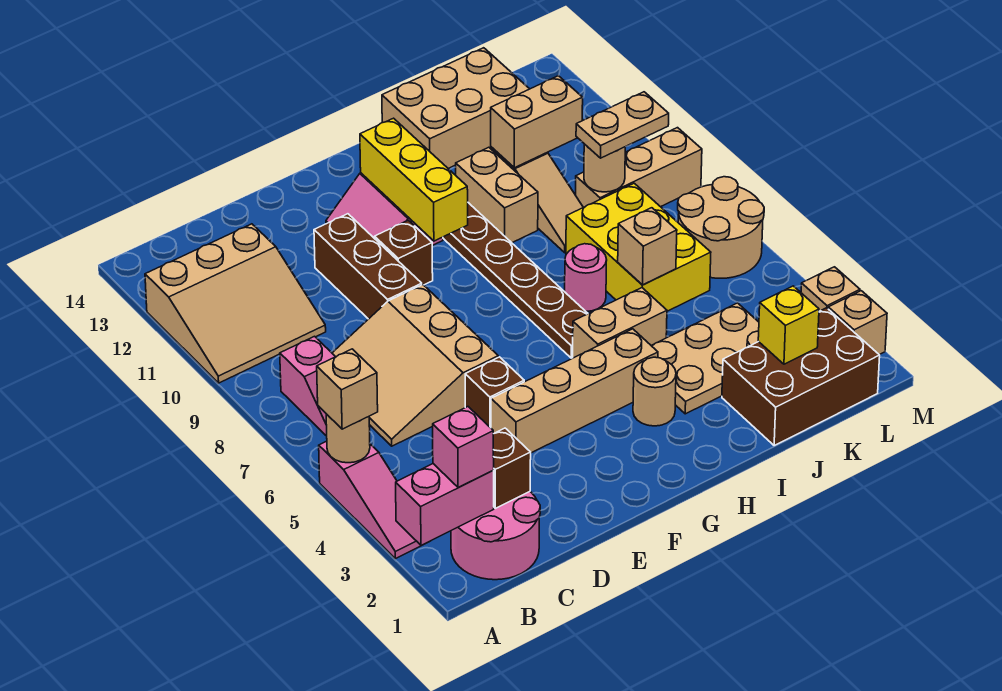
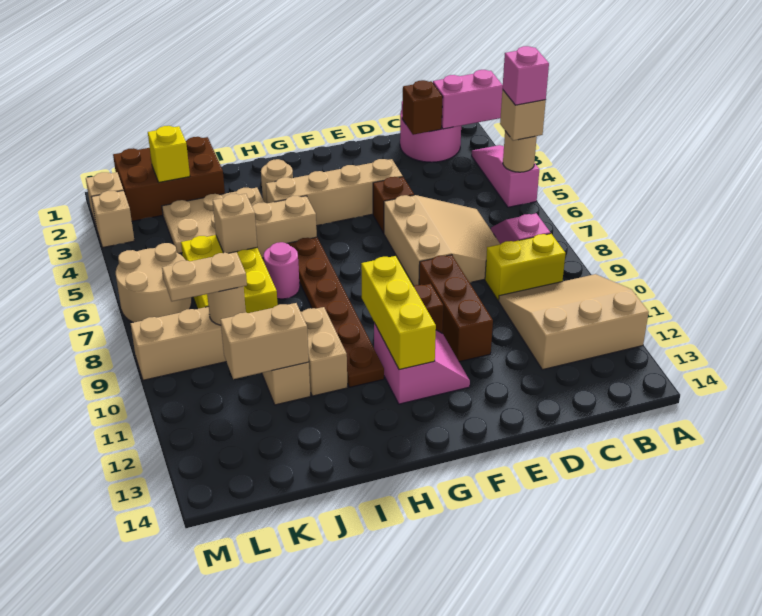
pink brick B2 level 3 -> pink brick A5 level 4
none -> yellow brick B9:C9 level 1
tan brick I13:K14 level 1 -> none

